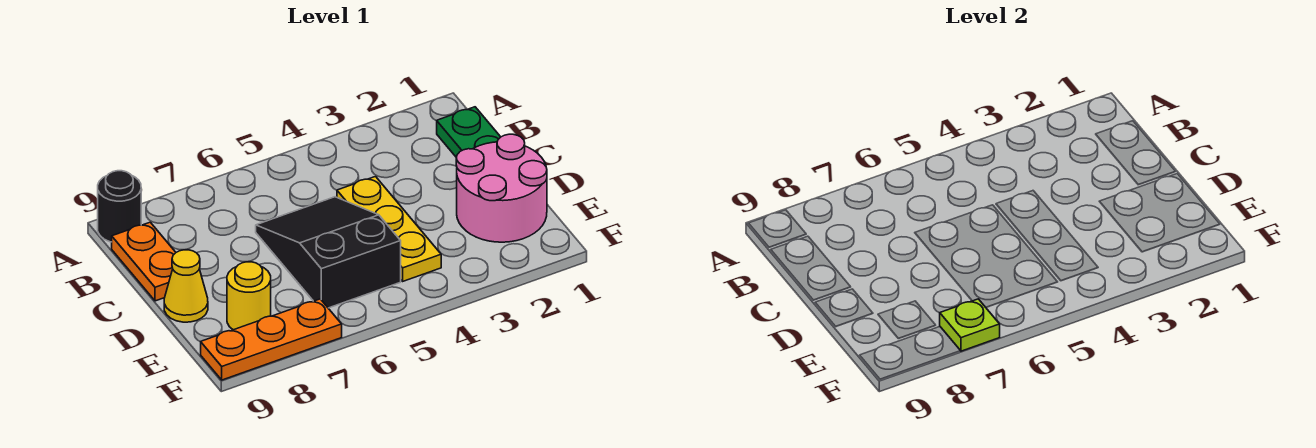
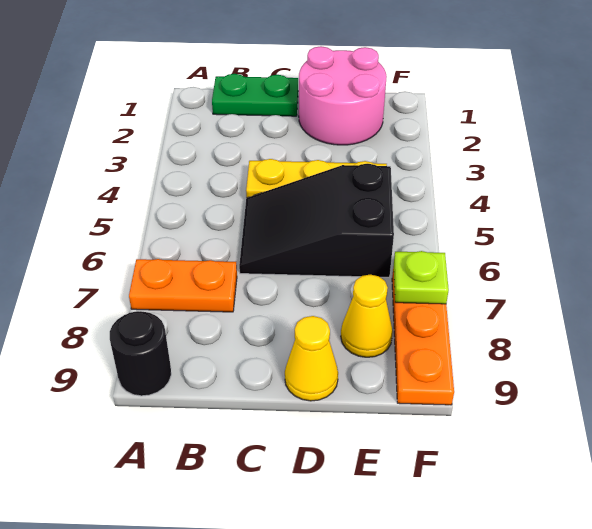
orange plate B9:C9 level 1 -> orange plate A7:B7 level 1
yellow round brick E8 level 1 -> yellow cone E8 level 1

